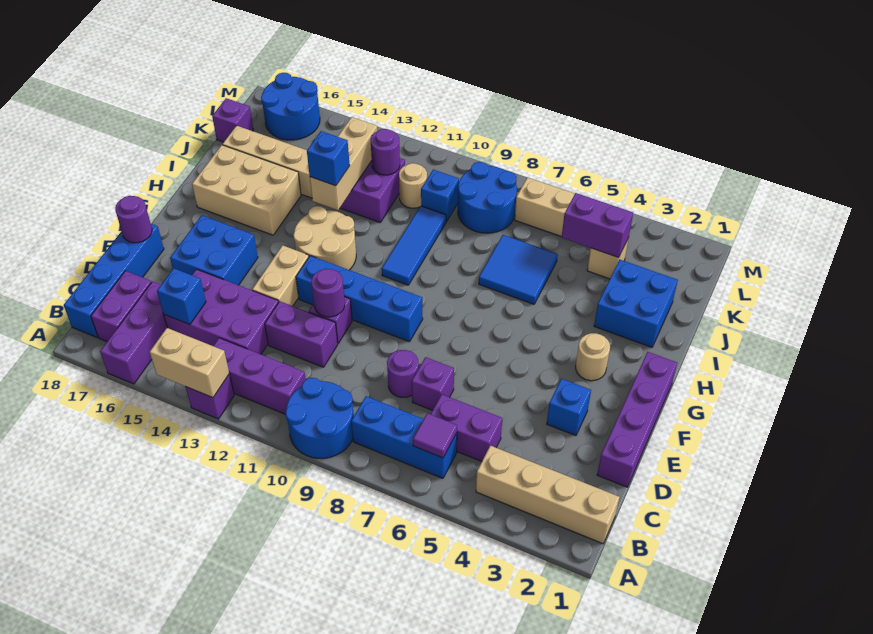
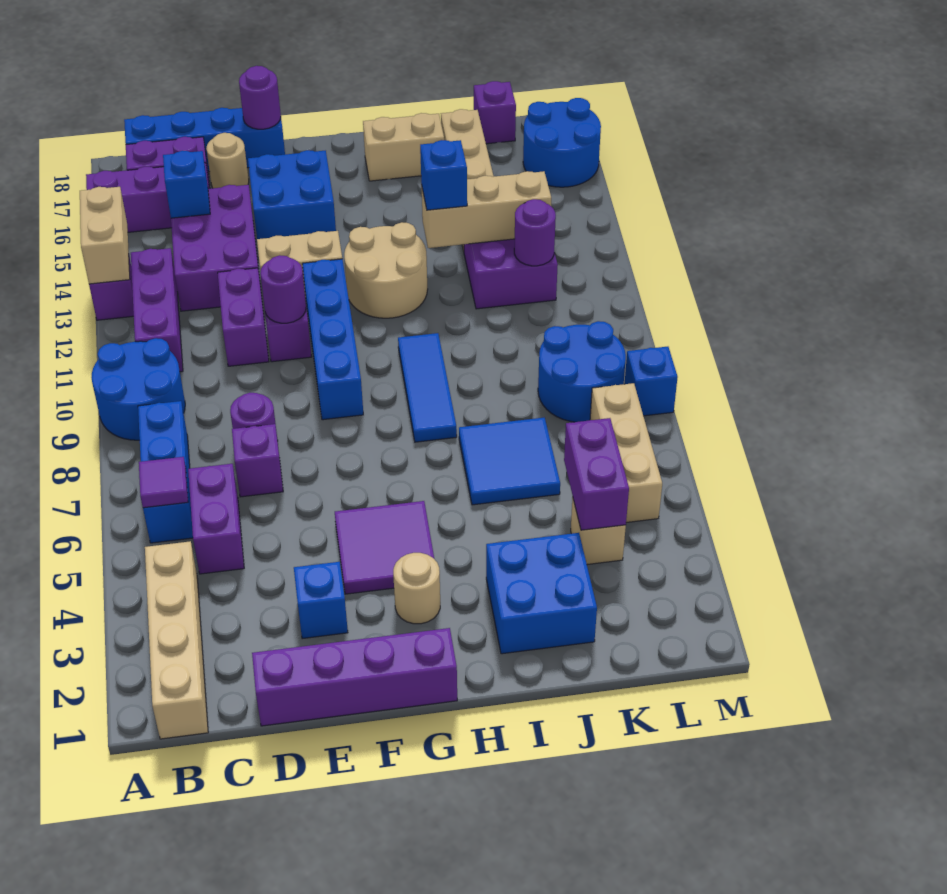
none -> purple tile F4:G5 level 1
blue tile H10:J10 level 1 -> blue tile H8:H10 level 1
tan brick H15:I17 level 1 -> tan brick H17:I17 level 1
blue brick K10 level 1 -> blue brick M8 level 1
tan round brick K11 level 1 -> tan round brick D17 level 1

